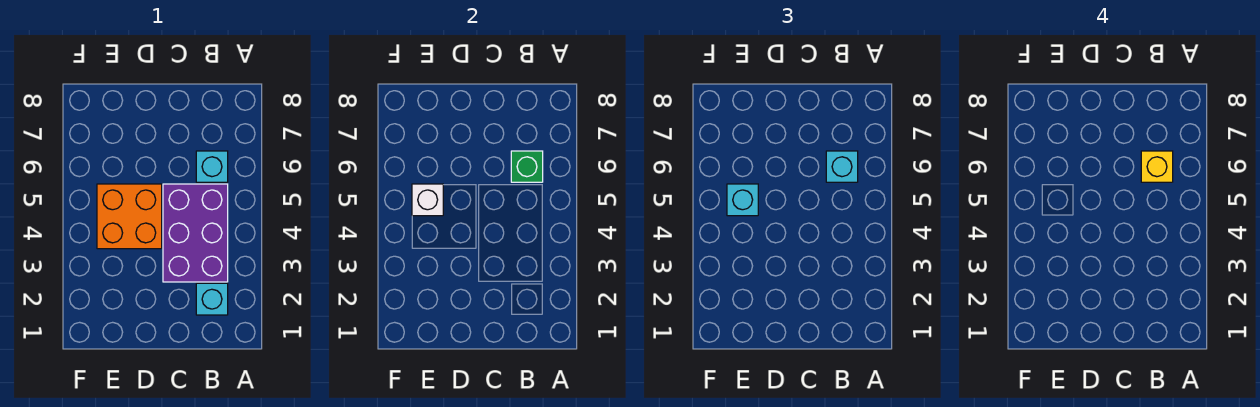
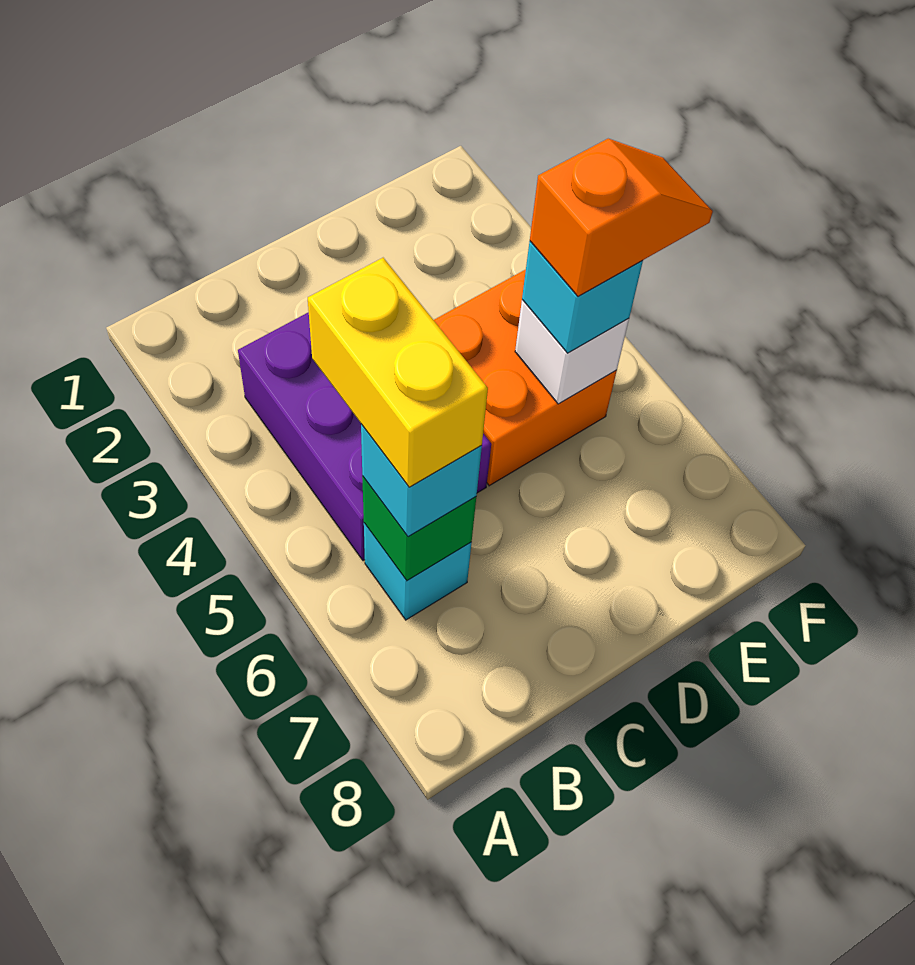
cyan brick B2 level 1 -> none
yellow brick B6 level 4 -> yellow brick B5:B6 level 4
none -> orange slope E5:F5 level 4 top E

